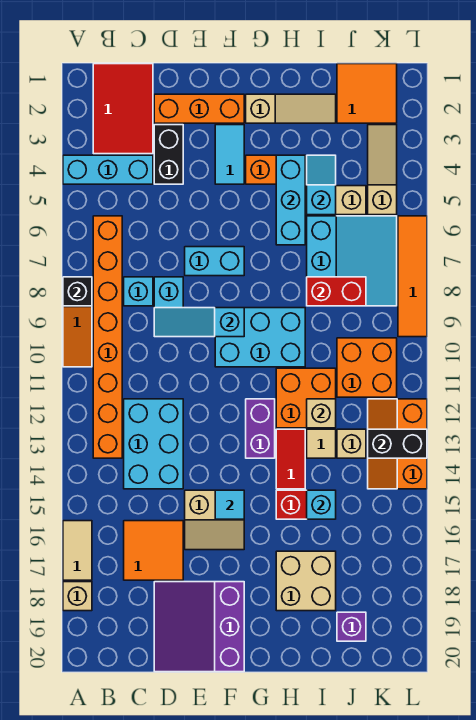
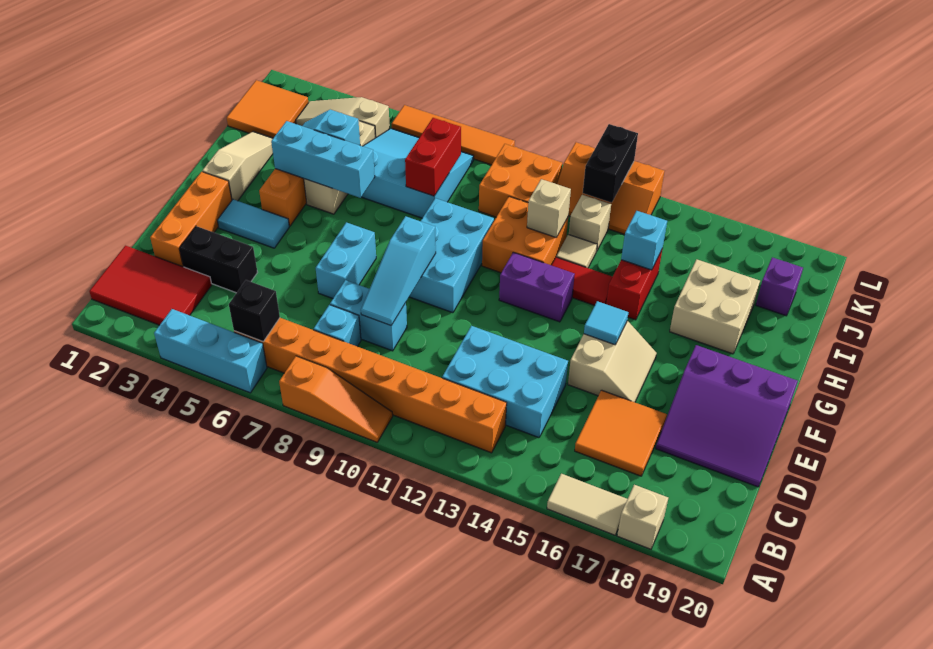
cyan brick A4:C4 level 1 -> cyan brick A4:A6 level 1
black brick A8 level 2 -> black brick B6 level 2

